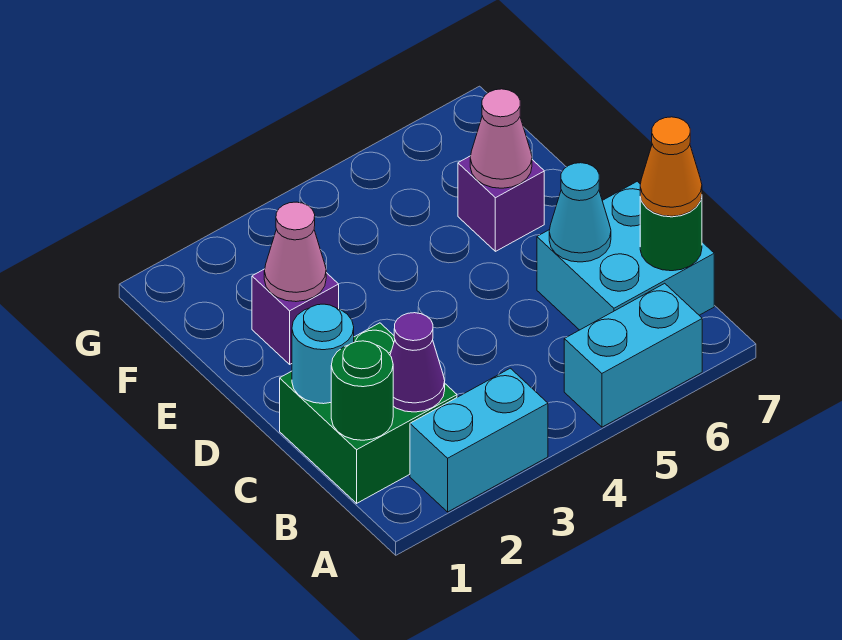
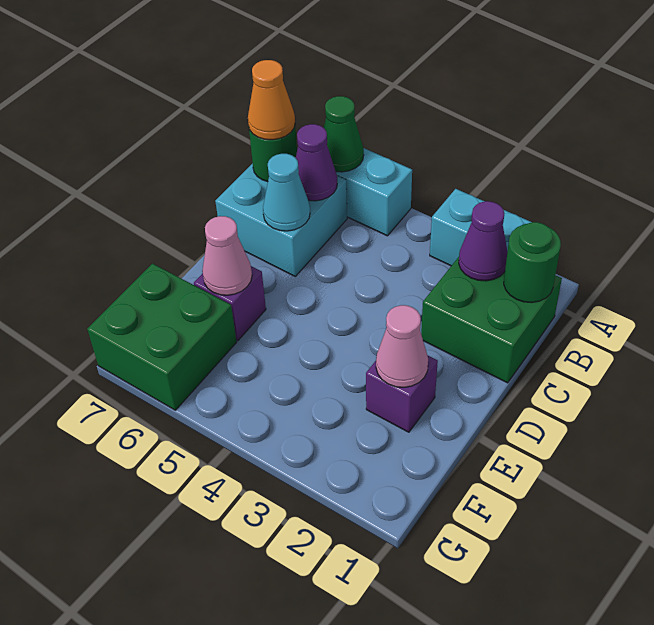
none -> green cone A6 level 2
none -> purple cone B6 level 2
cyan round brick C1 level 2 -> none
none -> green brick F6:G7 level 1

